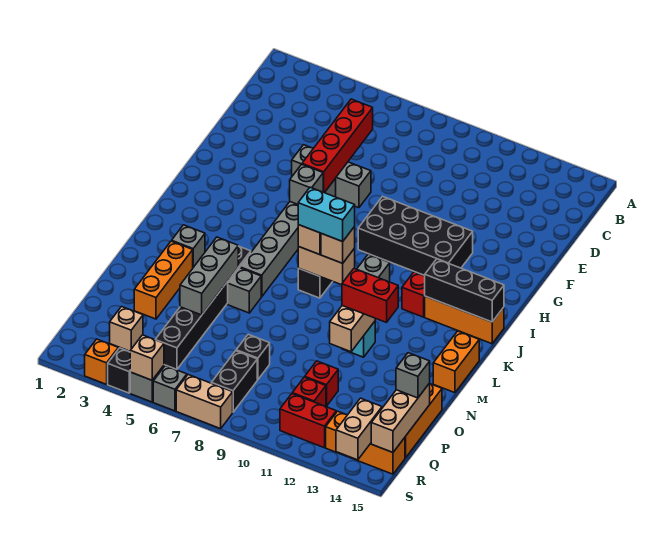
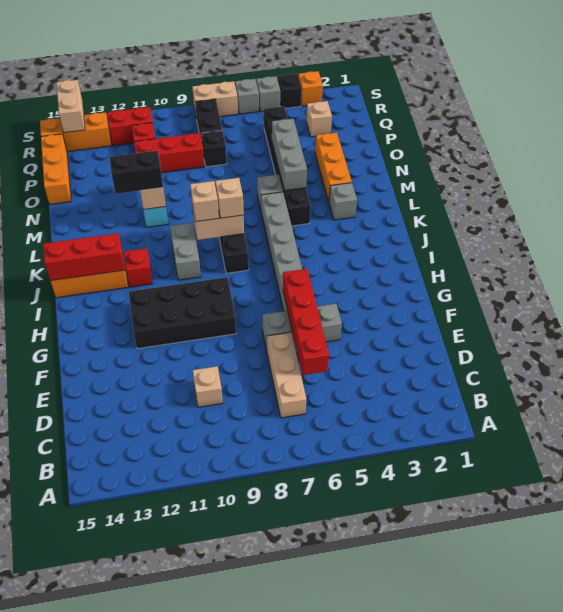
grey brick H6 level 2 -> none
black brick J13:J15 level 2 -> red brick J13:J15 level 2
cyan brick K8:K9 level 4 -> none
orange brick L15:M15 level 1 -> none
red brick M11:M12 level 3 -> black brick M11:M12 level 3
red brick P11 level 1 -> red brick P9:P11 level 1
tan brick P15:R15 level 2 -> tan brick C7:E7 level 1
grey brick P15 level 3 -> none
tan brick S5 level 2 -> tan brick D10 level 1

